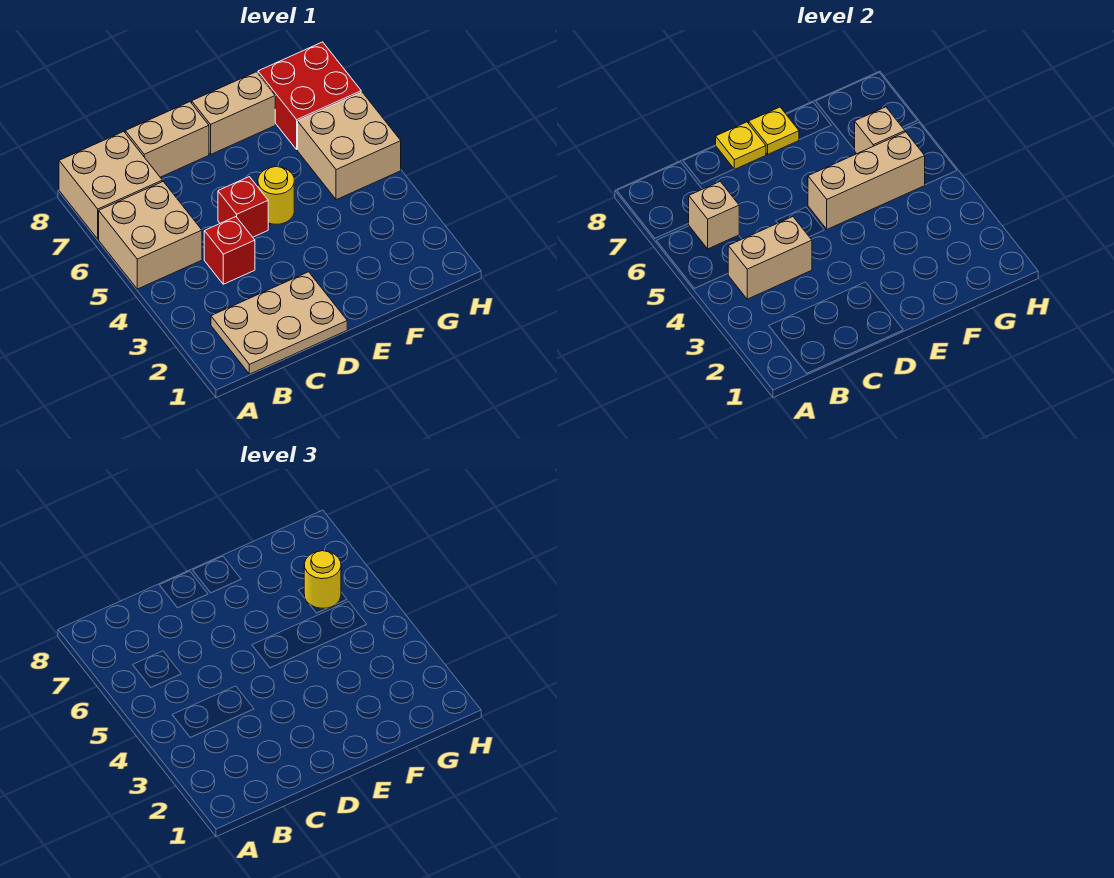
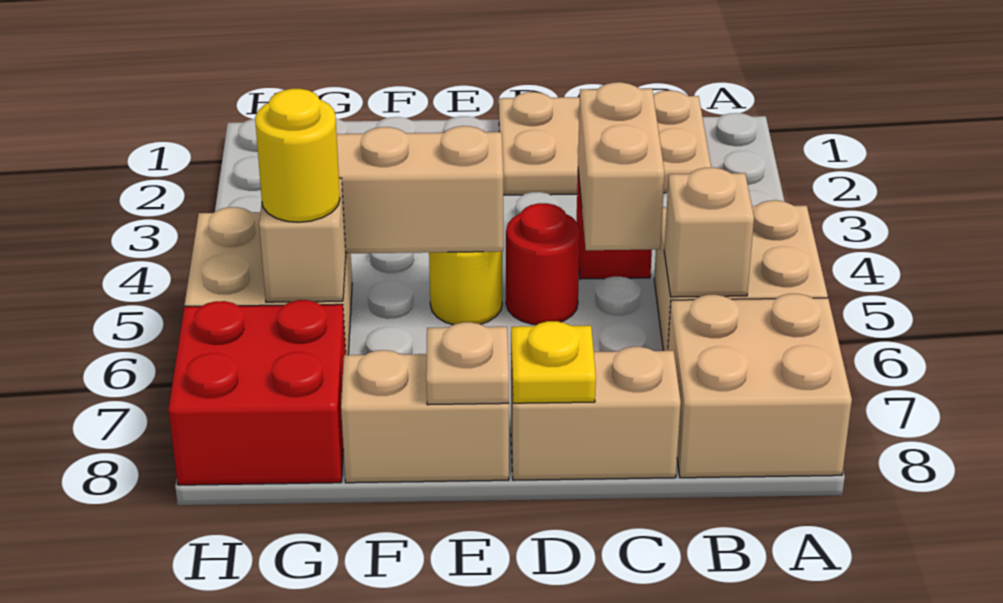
tan brick B4:C4 level 2 -> tan brick C4:C5 level 2
red brick D5 level 1 -> red round brick D5 level 1
yellow plate E8 level 2 -> tan plate E8 level 2

